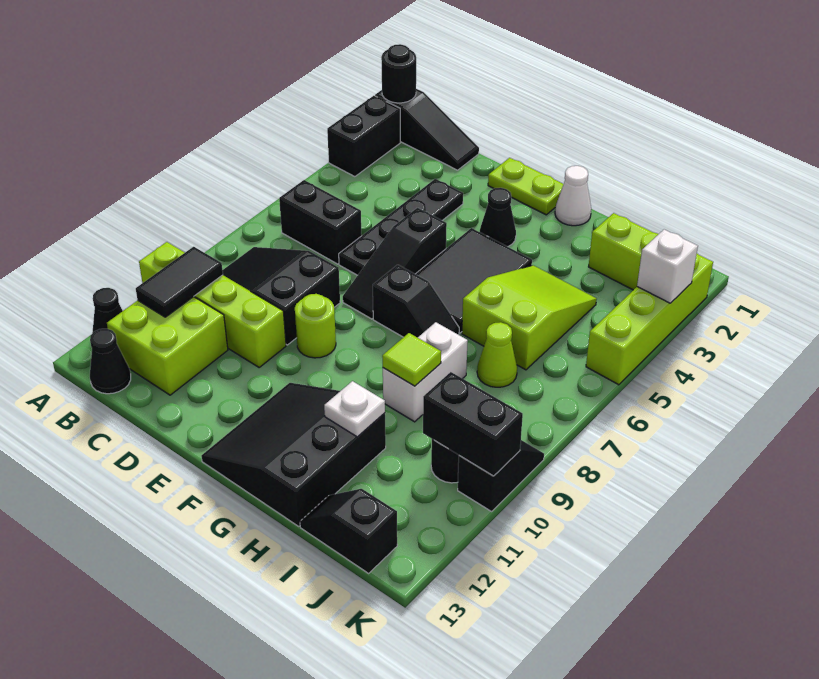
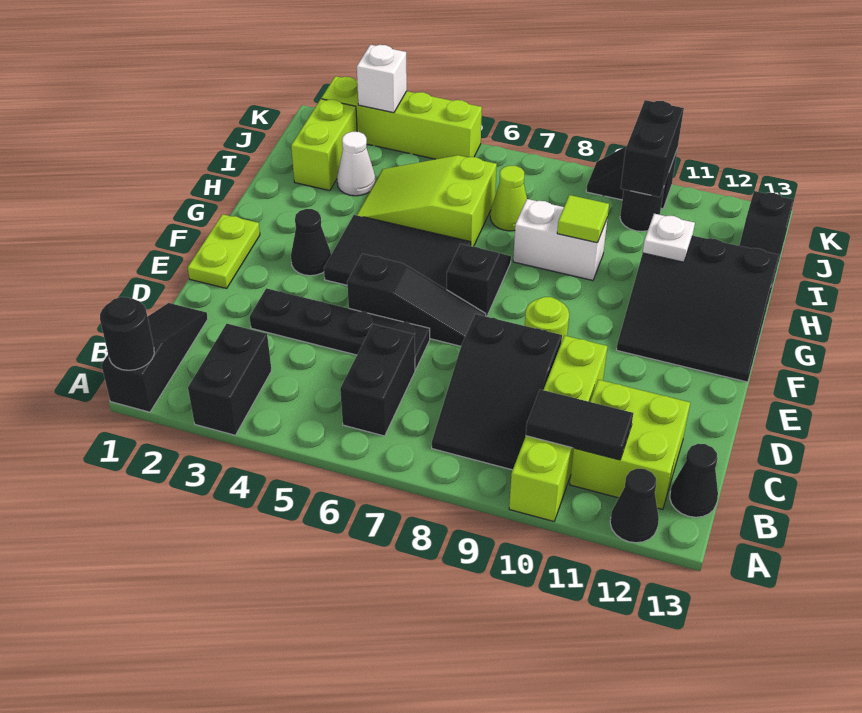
black brick A2:A3 level 1 -> black brick A3:B3 level 1
white cone G1 level 1 -> white cone I3 level 1

